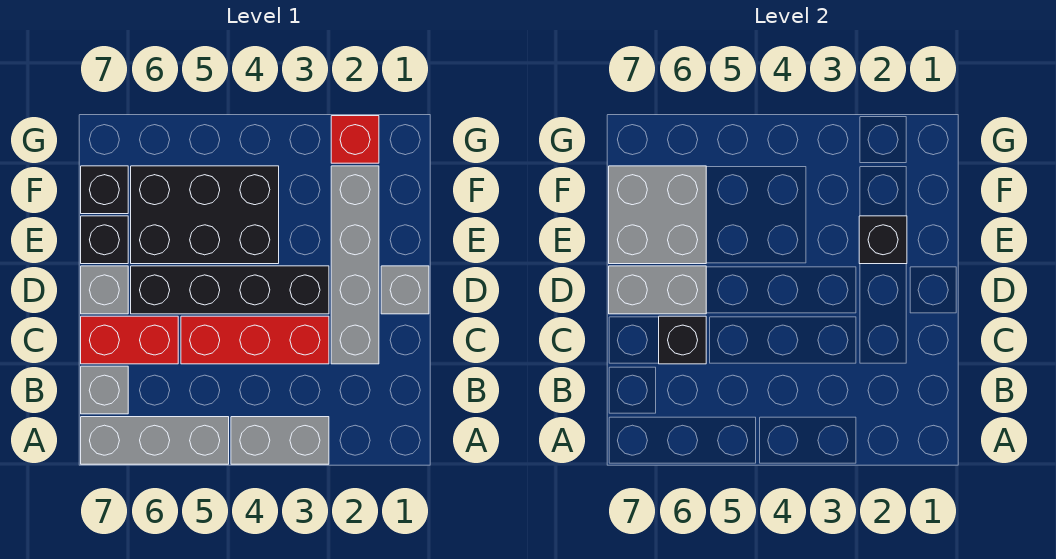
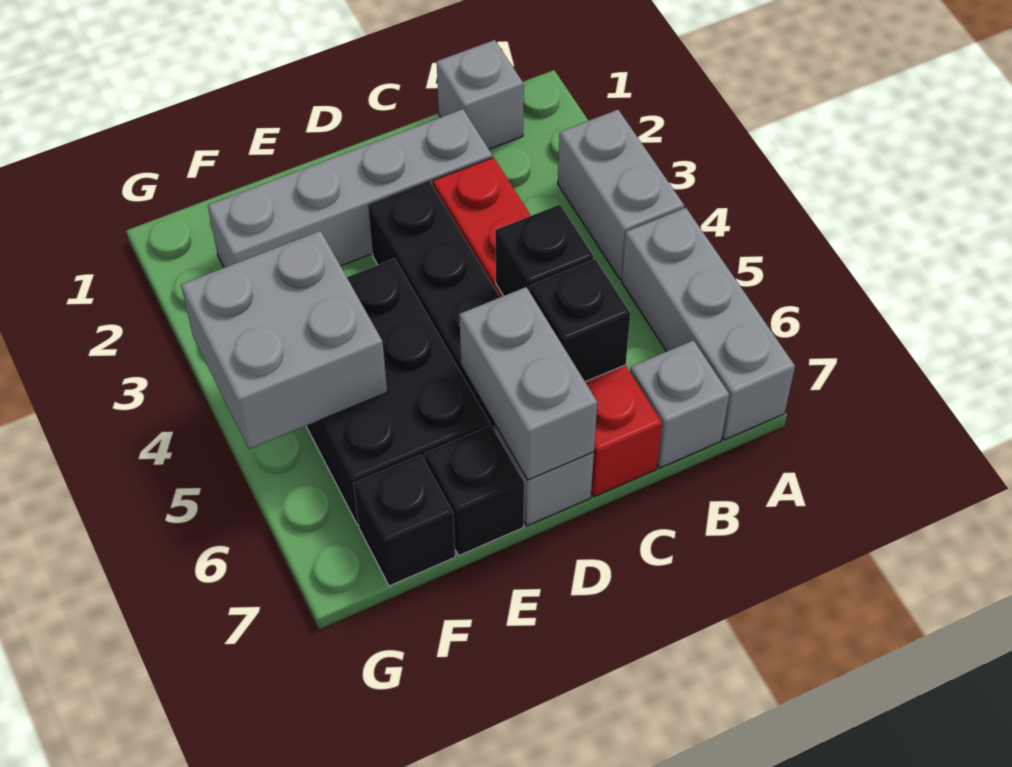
grey brick D1 level 1 -> grey brick B1 level 1
black brick E2 level 2 -> black brick C5 level 2
grey brick E6:F7 level 2 -> grey brick F4:G5 level 2
red brick G2 level 1 -> none

